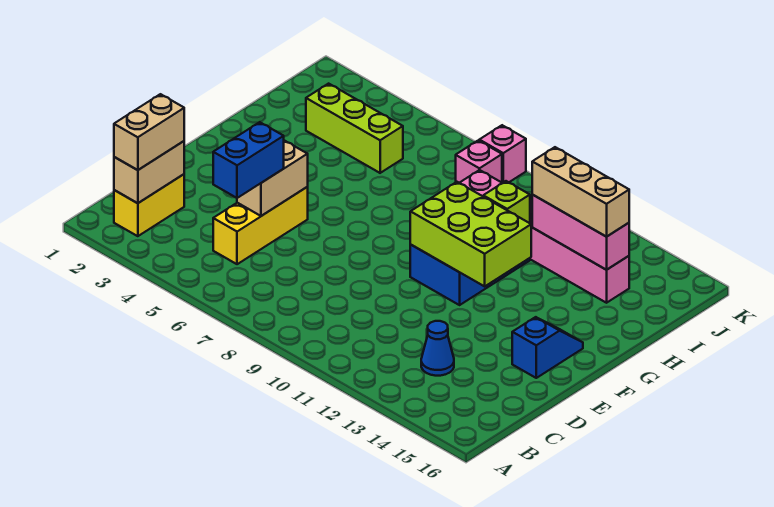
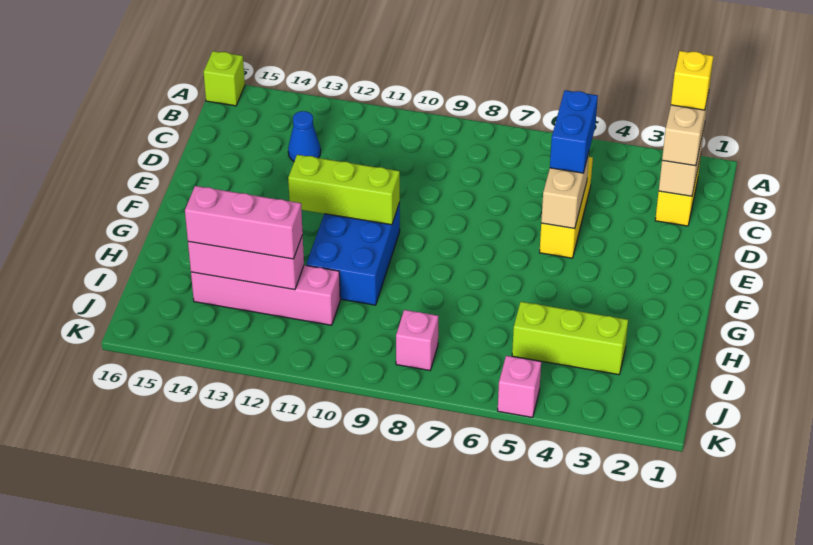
none -> yellow brick B2 level 4
blue slope E15:F15 level 1 top E -> none
lime brick F10:G12 level 2 -> lime brick F10:F12 level 2
lime brick H11 level 2 -> lime brick A16 level 1
pink brick I9:I14 level 1 -> pink brick I11:I14 level 1
tan brick I12:I14 level 3 -> pink brick I12:I14 level 3
pink brick K8 level 1 -> pink brick K5 level 1

